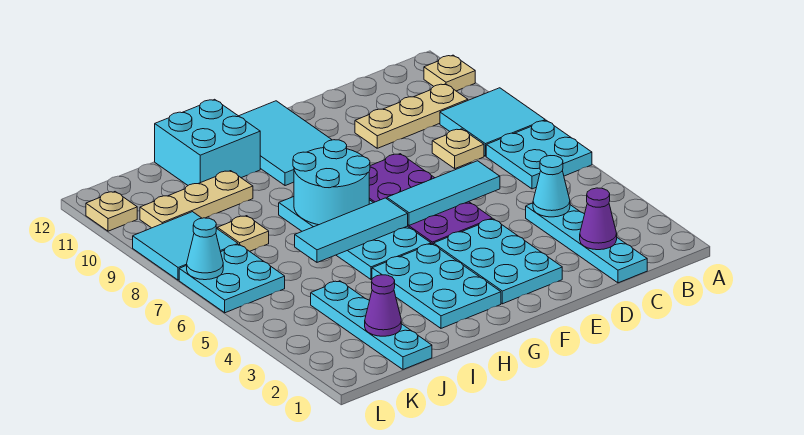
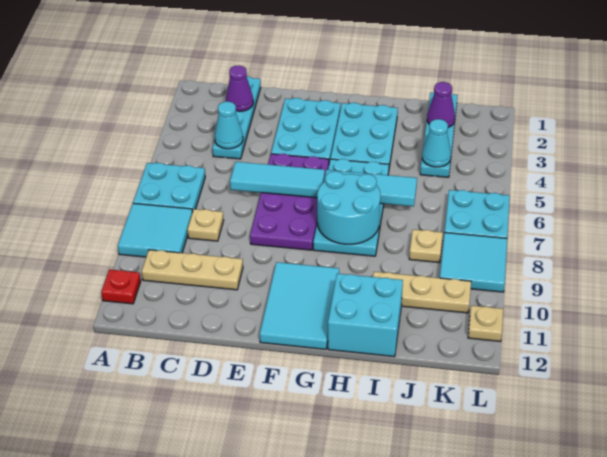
tan plate A11 level 1 -> red plate A11 level 1
cyan cone L7 level 2 -> cyan cone J4 level 2

